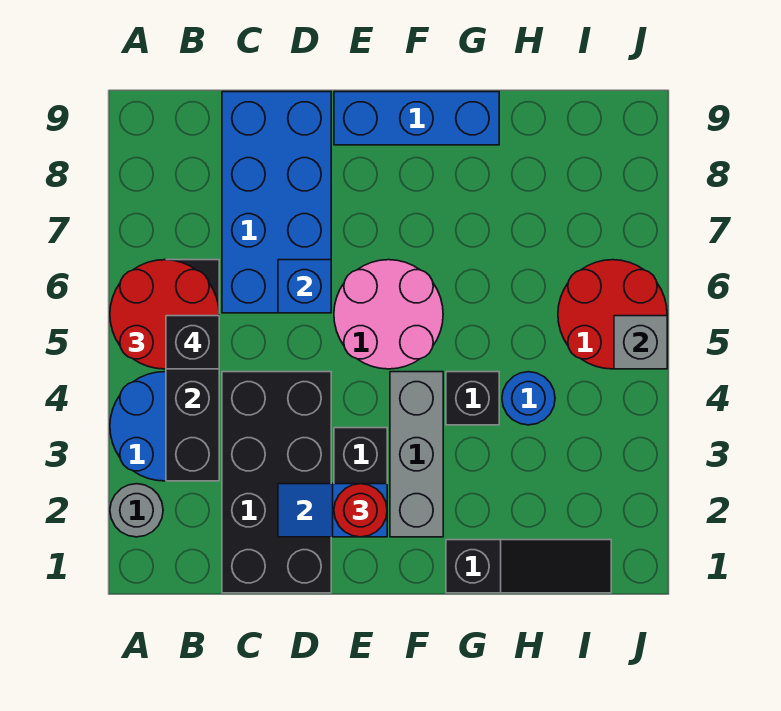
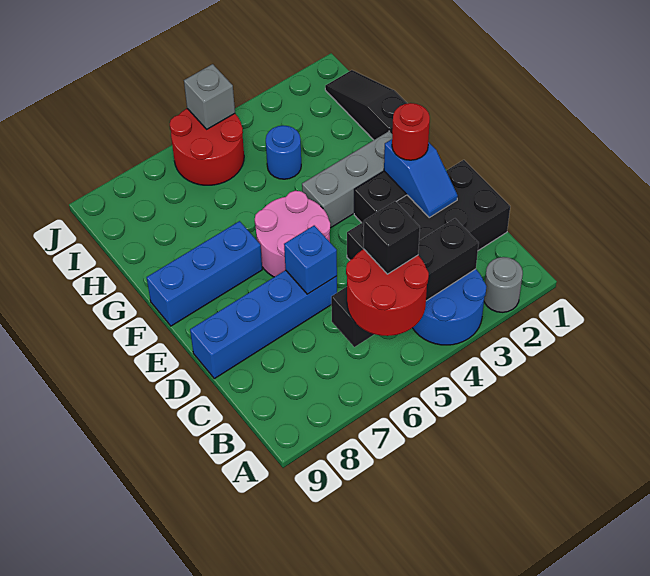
blue brick C6:D9 level 1 -> blue brick D6:D9 level 1
blue brick E9:G9 level 1 -> blue brick F7:F9 level 1
black brick G4 level 1 -> none

